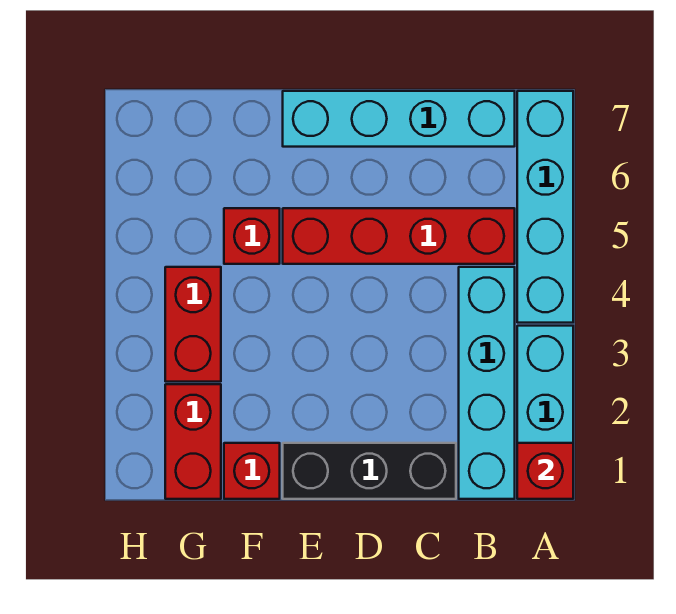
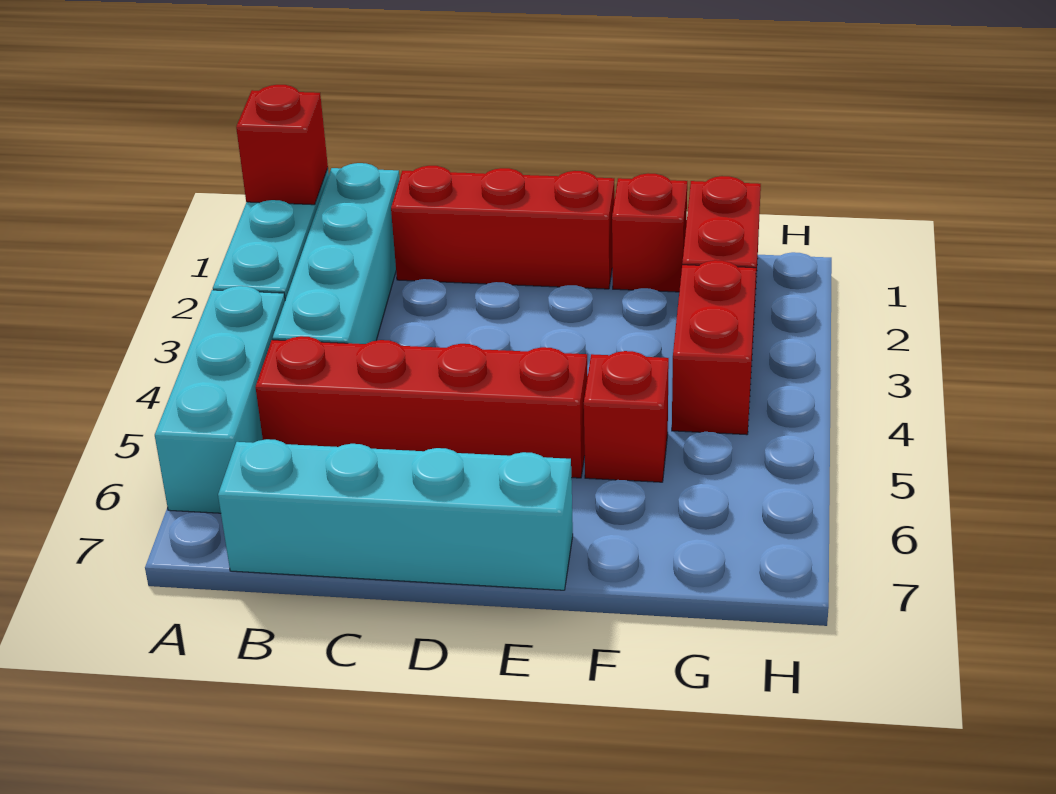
cyan brick A4:A7 level 1 -> cyan brick A4:A6 level 1
black brick C1:E1 level 1 -> red brick C1:E1 level 1

